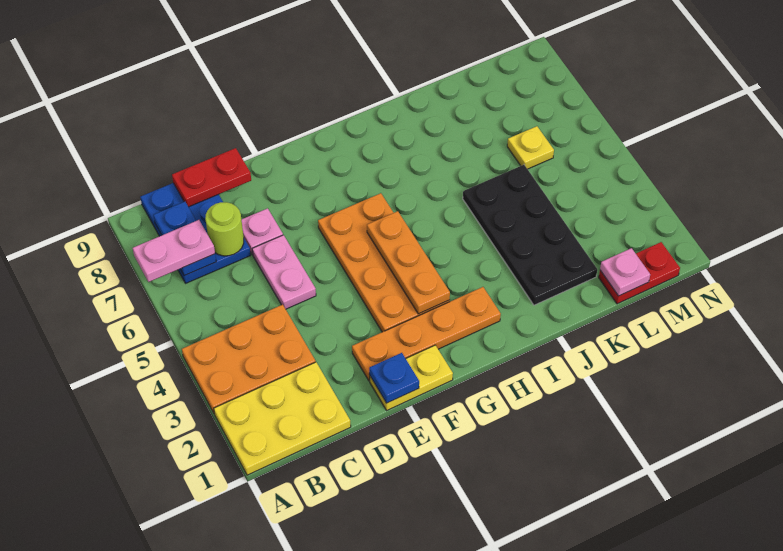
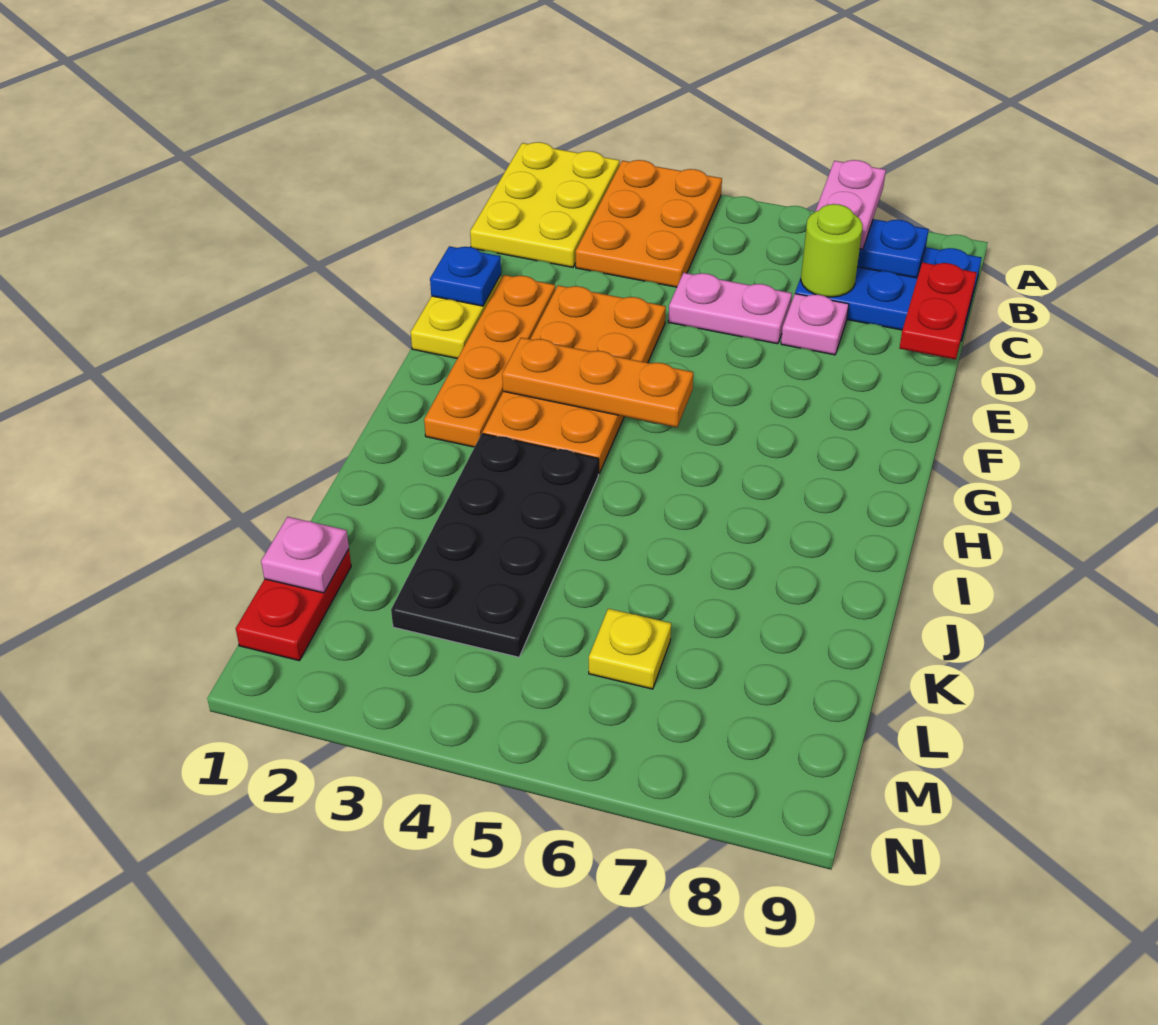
orange plate F3:G6 level 1 -> orange plate E3:H4 level 1
black plate J2:K5 level 1 -> black plate I3:L4 level 1

